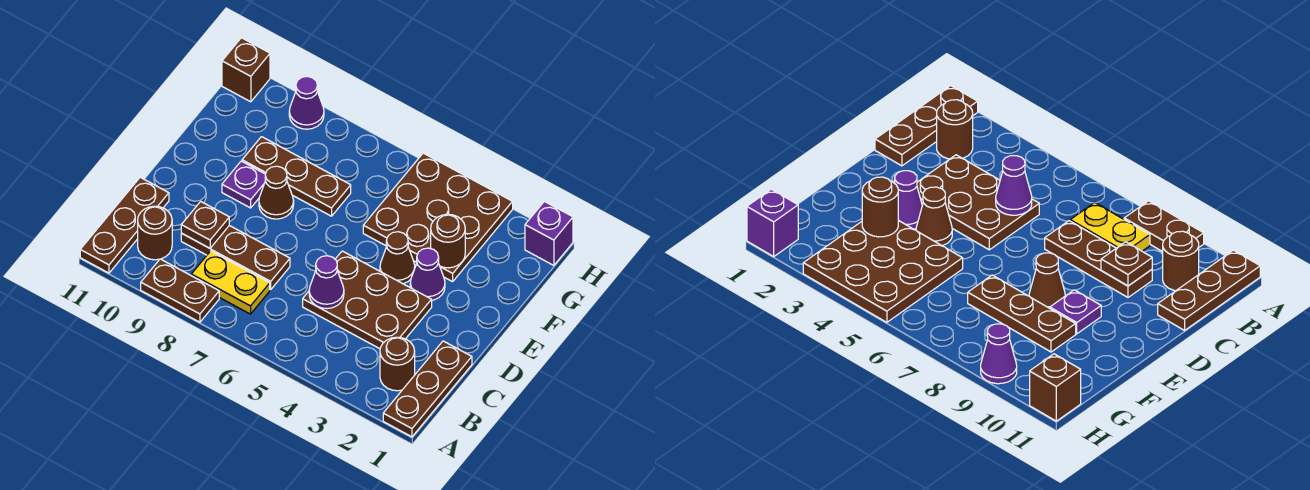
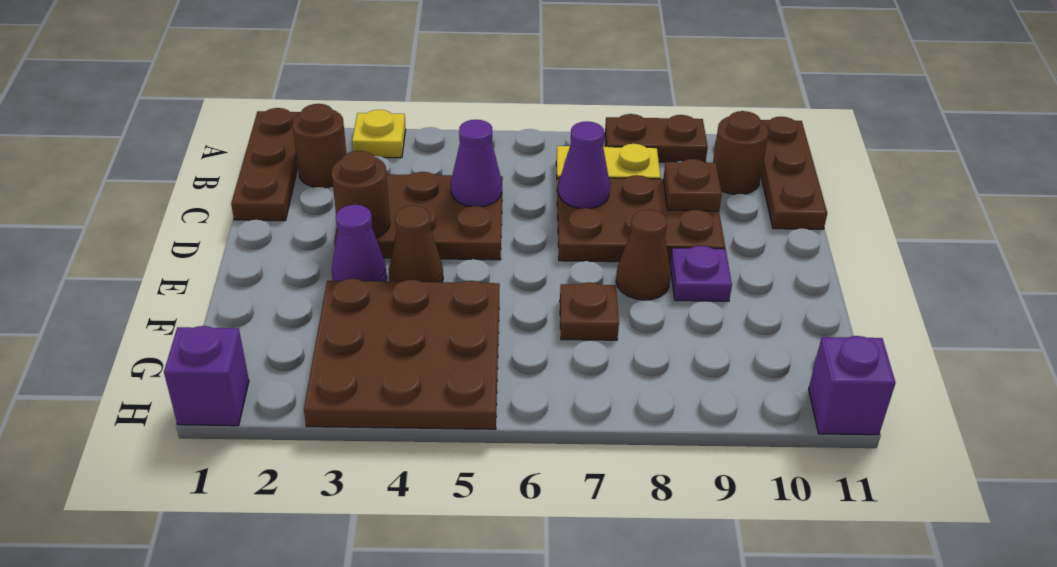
none -> yellow plate A3 level 1
brown plate C7:C9 level 1 -> brown plate C7:D9 level 1
brown round brick F3 level 2 -> brown round brick D3 level 2
brown plate F7:F9 level 1 -> brown plate F7 level 1
purple cone H9 level 1 -> purple cone C7 level 2
brown brick H11 level 1 -> purple brick H11 level 1

